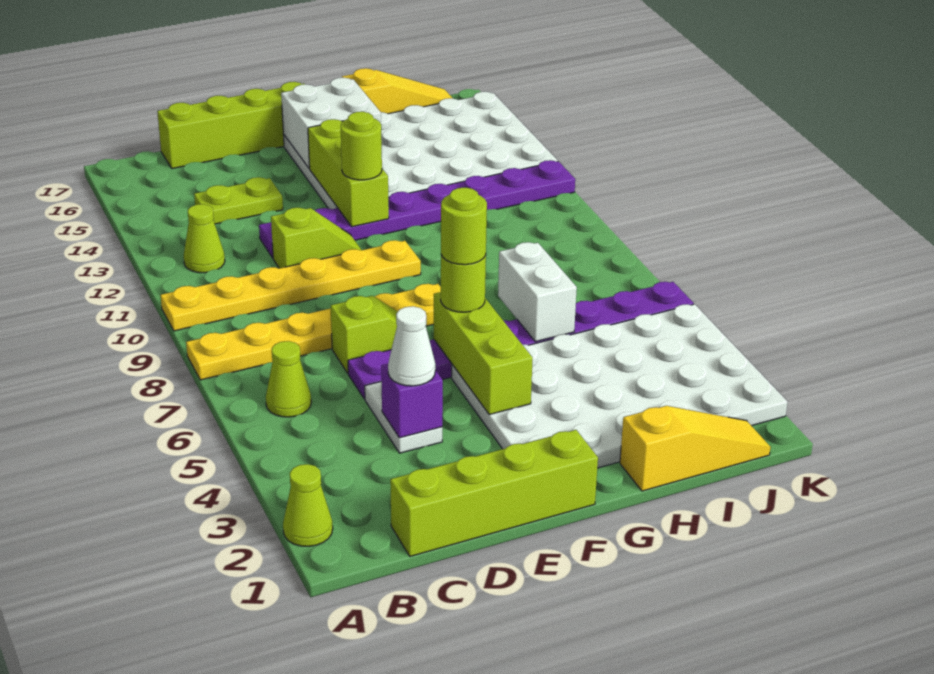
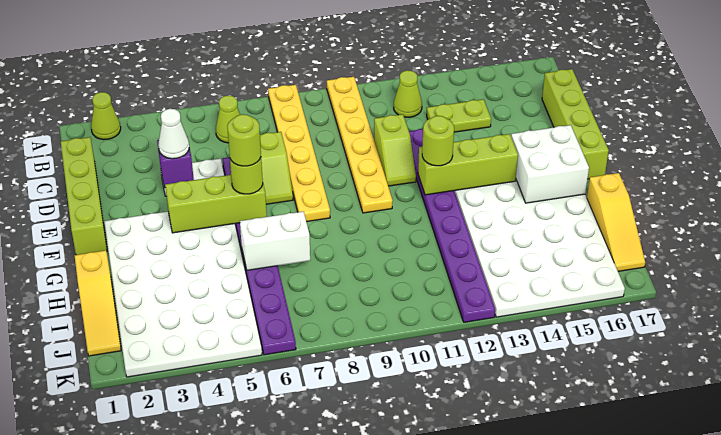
lime plate C14:D14 level 1 -> lime plate C13:C14 level 1

